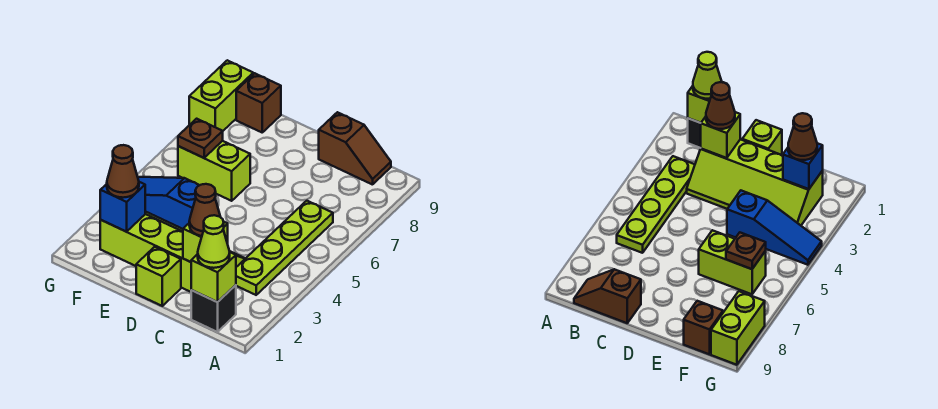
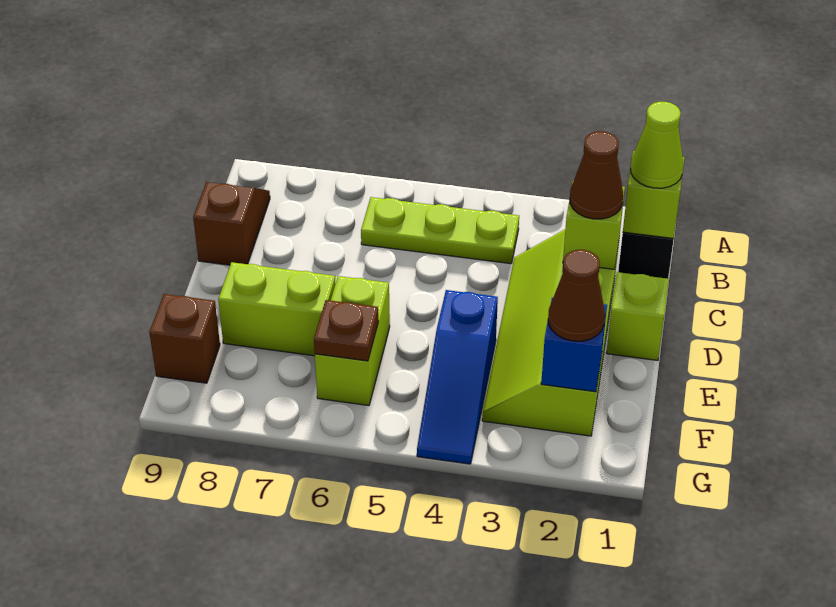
lime plate B3:B6 level 1 -> lime plate B4:B6 level 1
lime brick G8:G9 level 1 -> lime brick E7:E8 level 1

